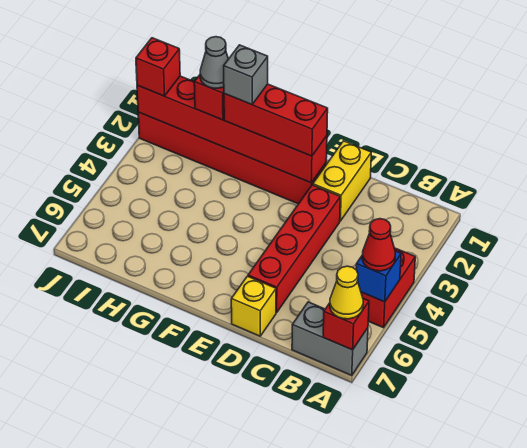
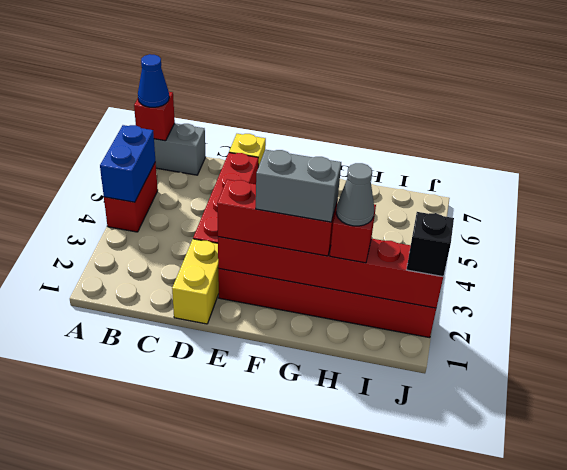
blue brick A5 level 2 -> blue brick A4:A5 level 2
red cone A5 level 3 -> none
yellow cone A7 level 3 -> blue cone A7 level 3
grey brick G2 level 4 -> grey brick F2:G2 level 4
red brick J2 level 3 -> black brick J2 level 3

